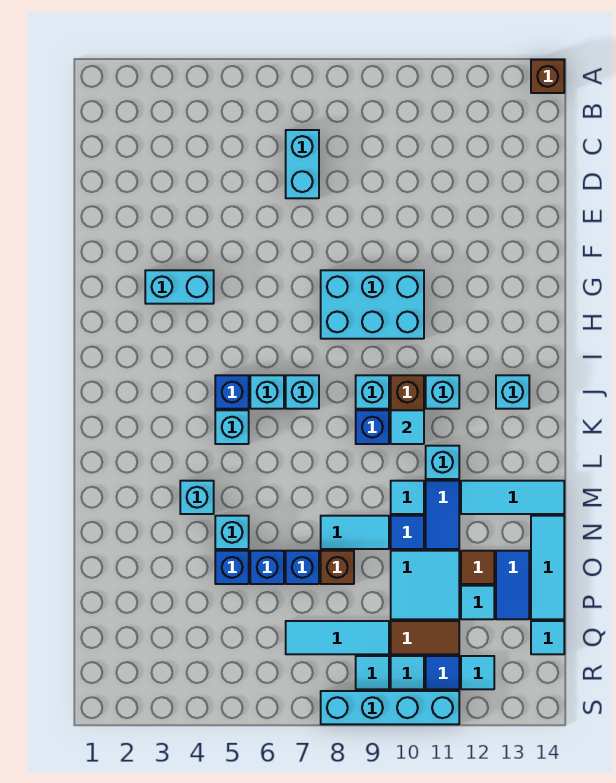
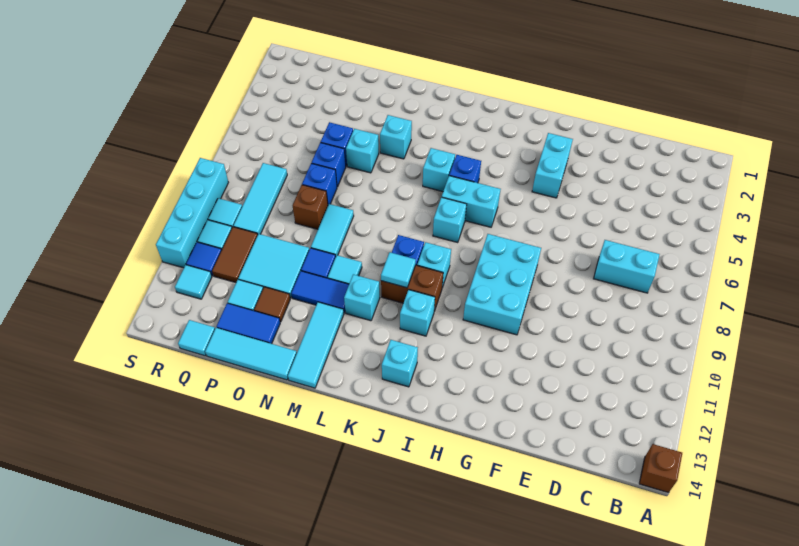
cyan brick J6 level 1 -> cyan brick I6:J6 level 1

